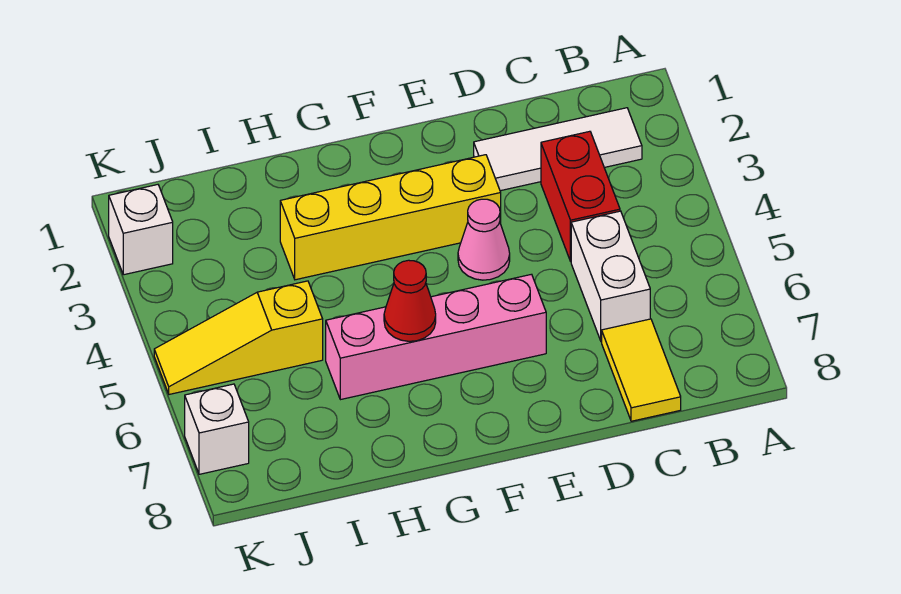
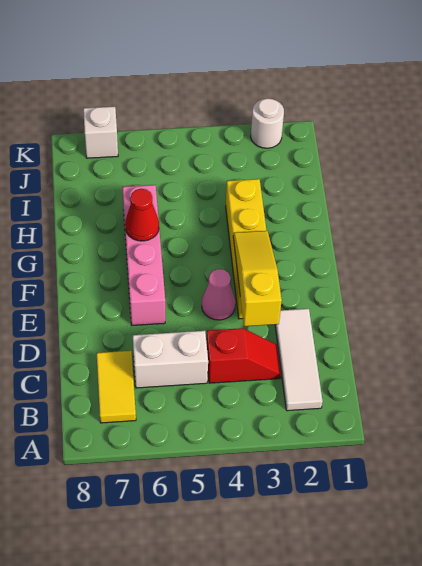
red brick C3:C4 level 1 -> red slope C3:C4 level 1 top 4
yellow tile C7:C8 level 1 -> yellow tile B7:C7 level 1
yellow slope I5:K5 level 1 top I -> yellow slope D3:F3 level 2 top D
white brick K2 level 1 -> white round brick K2 level 1

